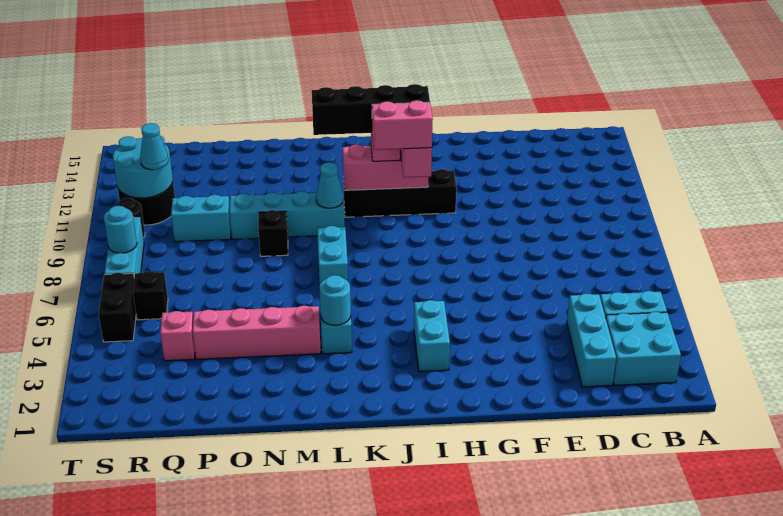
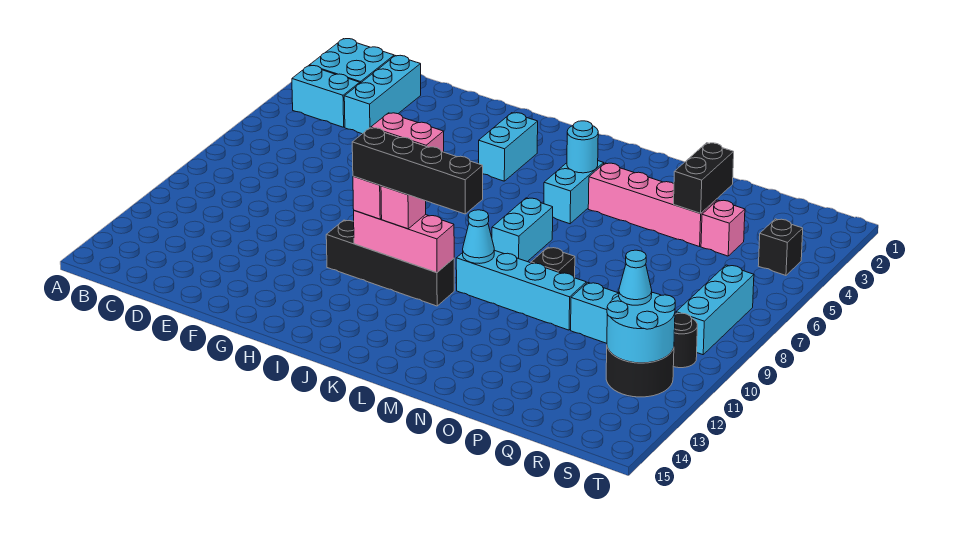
black brick R6 level 1 -> black brick S4 level 1
black brick S5:S6 level 1 -> black brick P3:P4 level 2
cyan round brick S8 level 2 -> none

